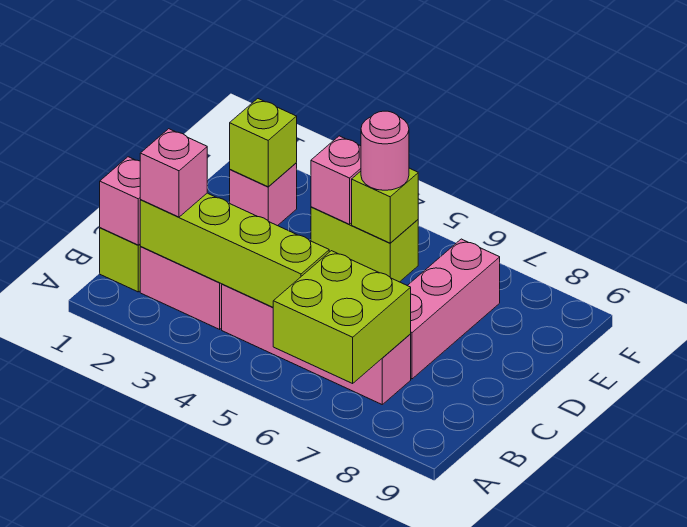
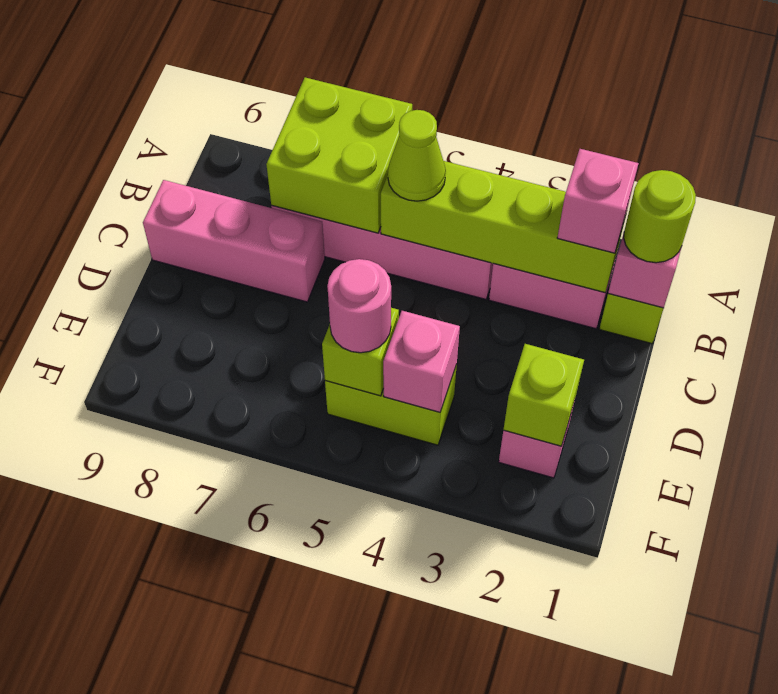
none -> lime round brick B1 level 3
none -> lime cone B5 level 3
pink brick C7:E7 level 1 -> pink brick C7:C9 level 1

